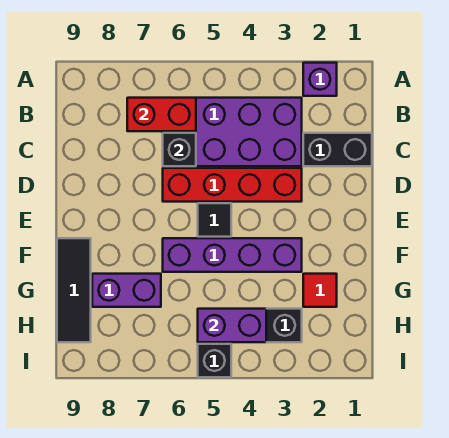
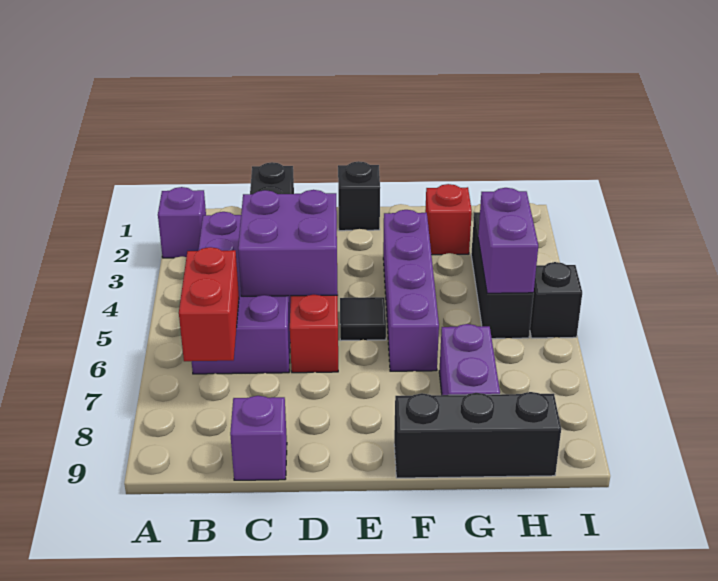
none -> purple brick C4:D5 level 2
black brick C6 level 2 -> black brick E1 level 1
none -> purple brick C9 level 1
black tile F9:H9 level 1 -> black brick F9:H9 level 1
red tile G2 level 1 -> red brick G2 level 1

